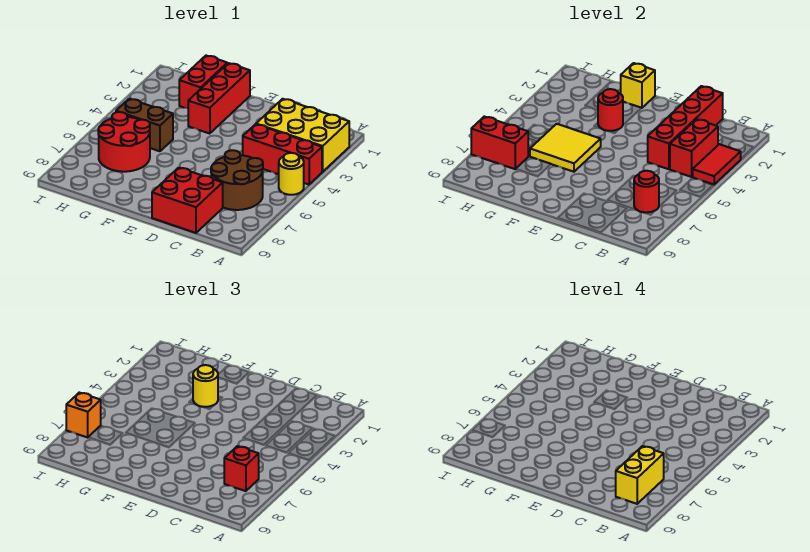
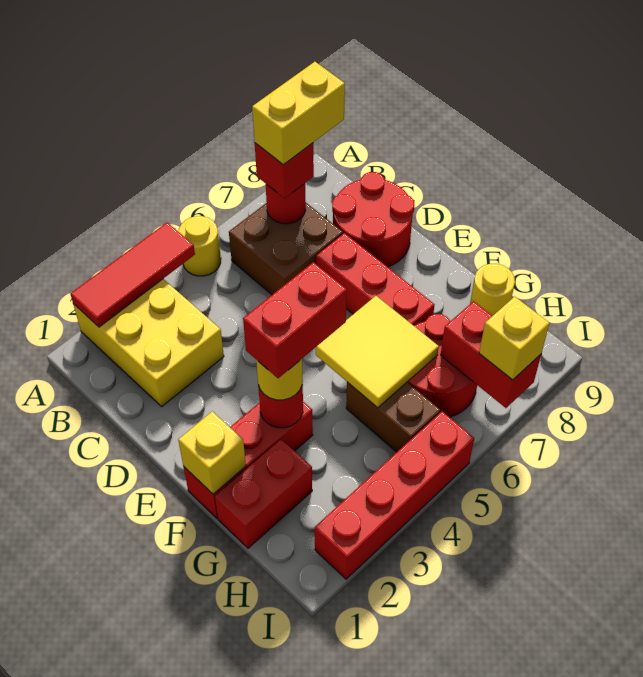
red tile A3:A4 level 2 -> red tile A2:A4 level 2
red brick A4:C4 level 1 -> red brick D7:F7 level 1
red brick B3:B4 level 2 -> red brick F3:F4 level 4
brown round brick B6:C7 level 1 -> brown brick B6:C7 level 1
red brick C1:C4 level 2 -> red brick I2:I5 level 1
red brick C8:D9 level 1 -> red round brick C8:D9 level 1
none -> yellow round brick G9 level 1
orange brick I7 level 3 -> yellow brick I7 level 3

